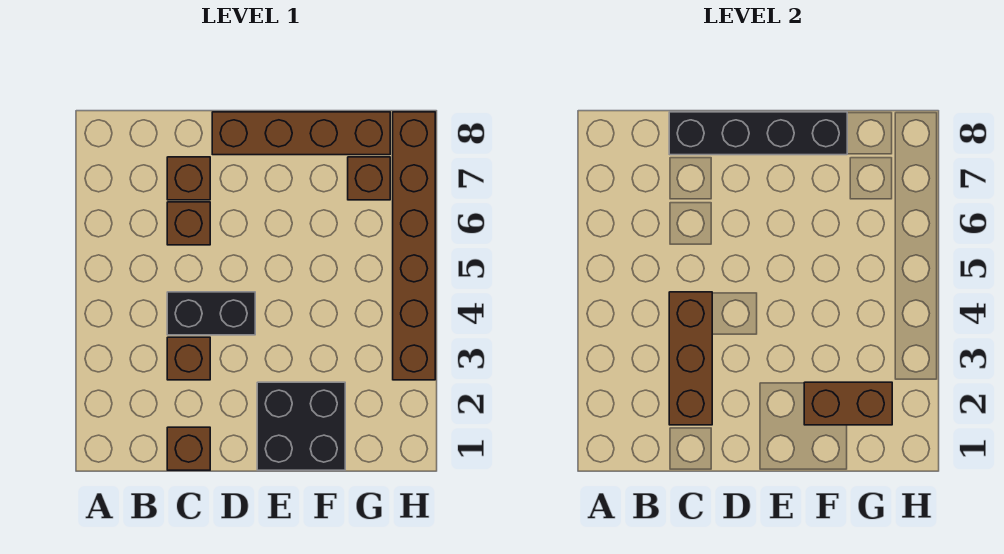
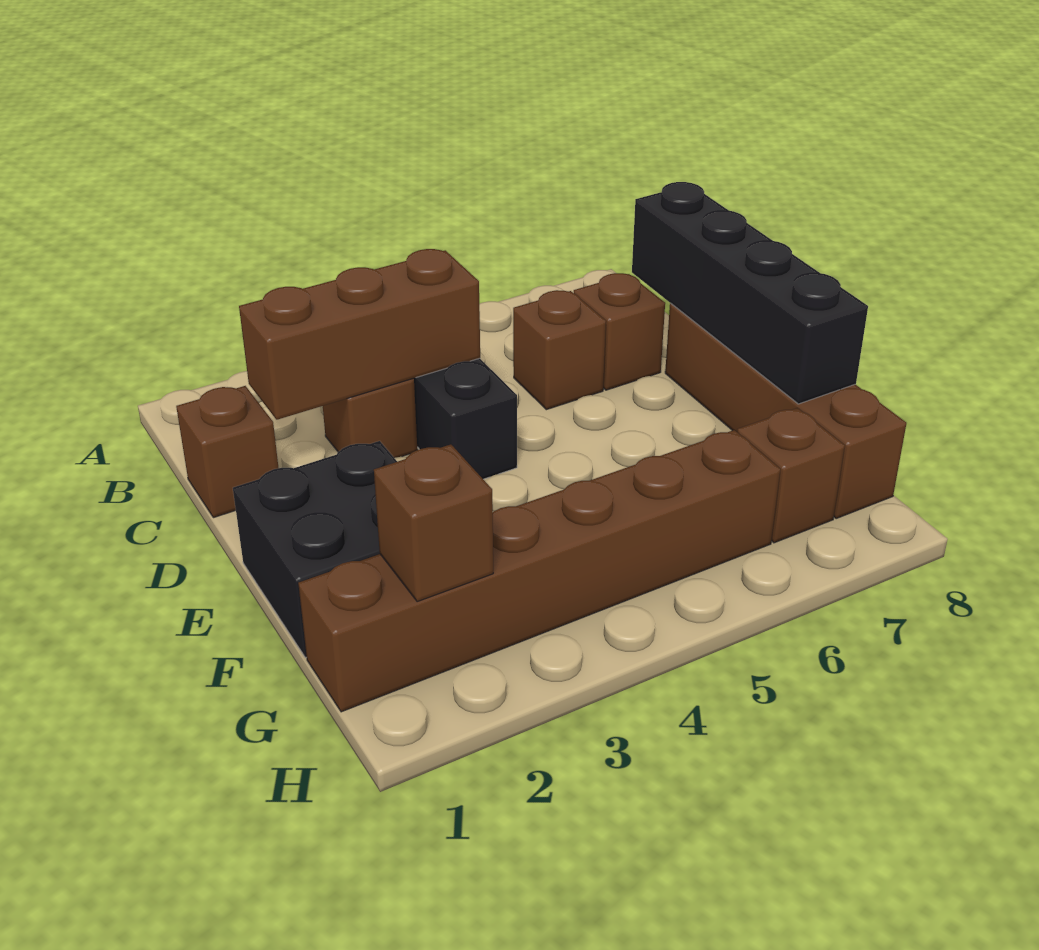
brown brick F2:G2 level 2 -> brown brick G2 level 2
brown brick H3:H8 level 1 -> brown brick G1:G6 level 1

